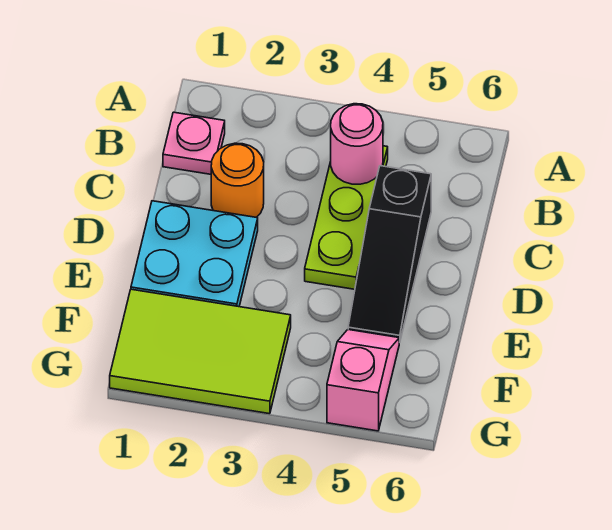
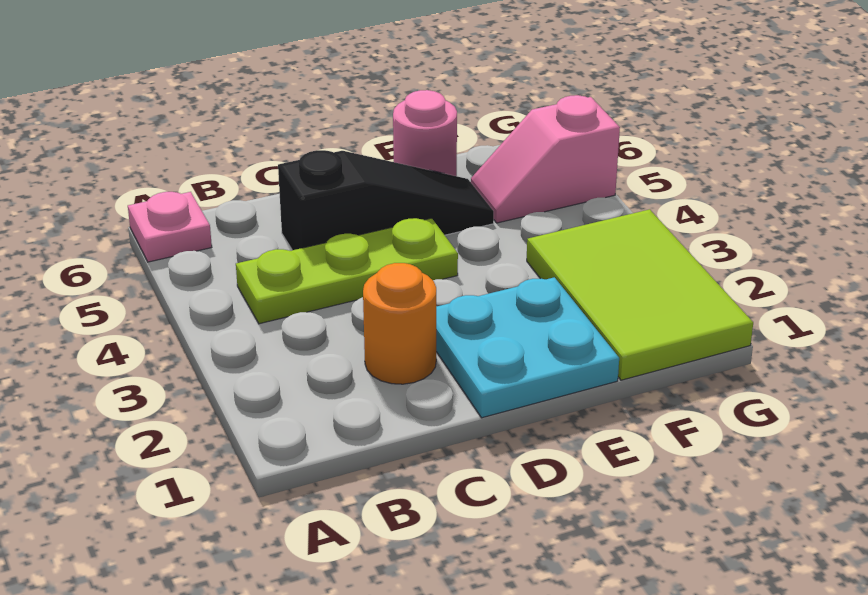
pink plate B1 level 1 -> pink plate A6 level 1
pink round brick B4 level 2 -> pink round brick E6 level 1

